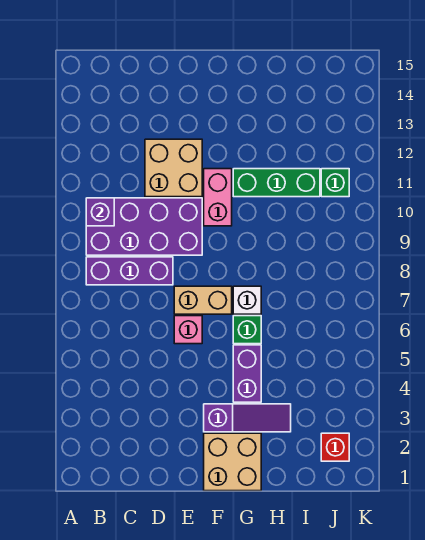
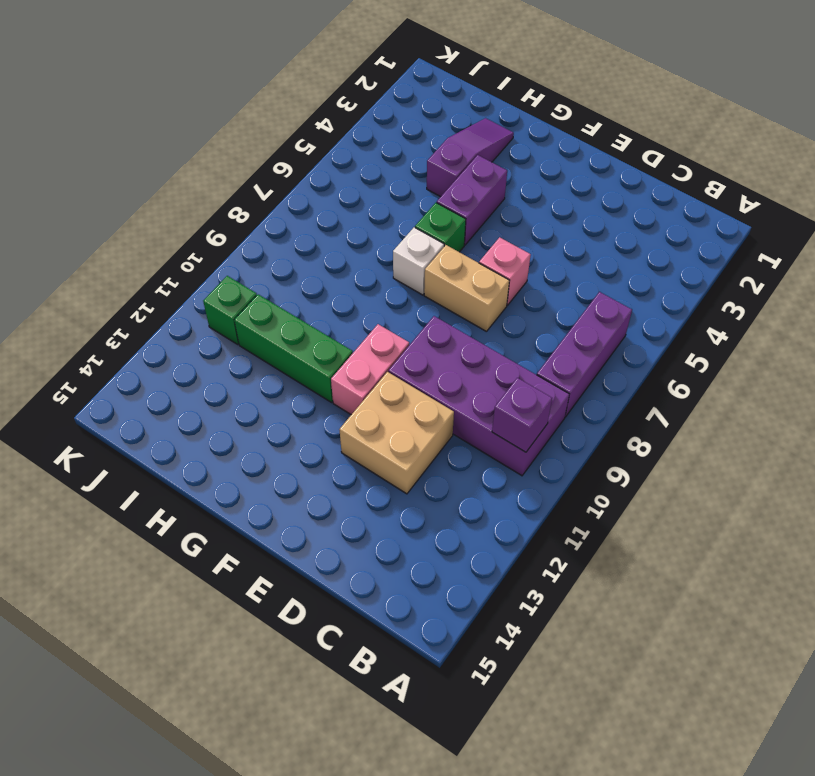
purple brick B8:D8 level 1 -> purple brick B6:B8 level 1
tan brick F1:G2 level 1 -> none
purple slope F3:H3 level 1 top F -> purple slope H2:H4 level 1 top 4
red brick J2 level 1 -> none

